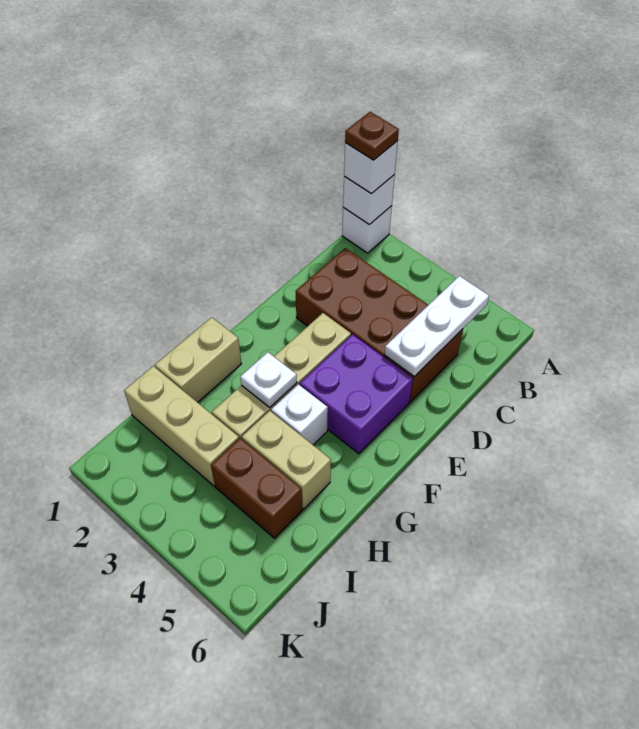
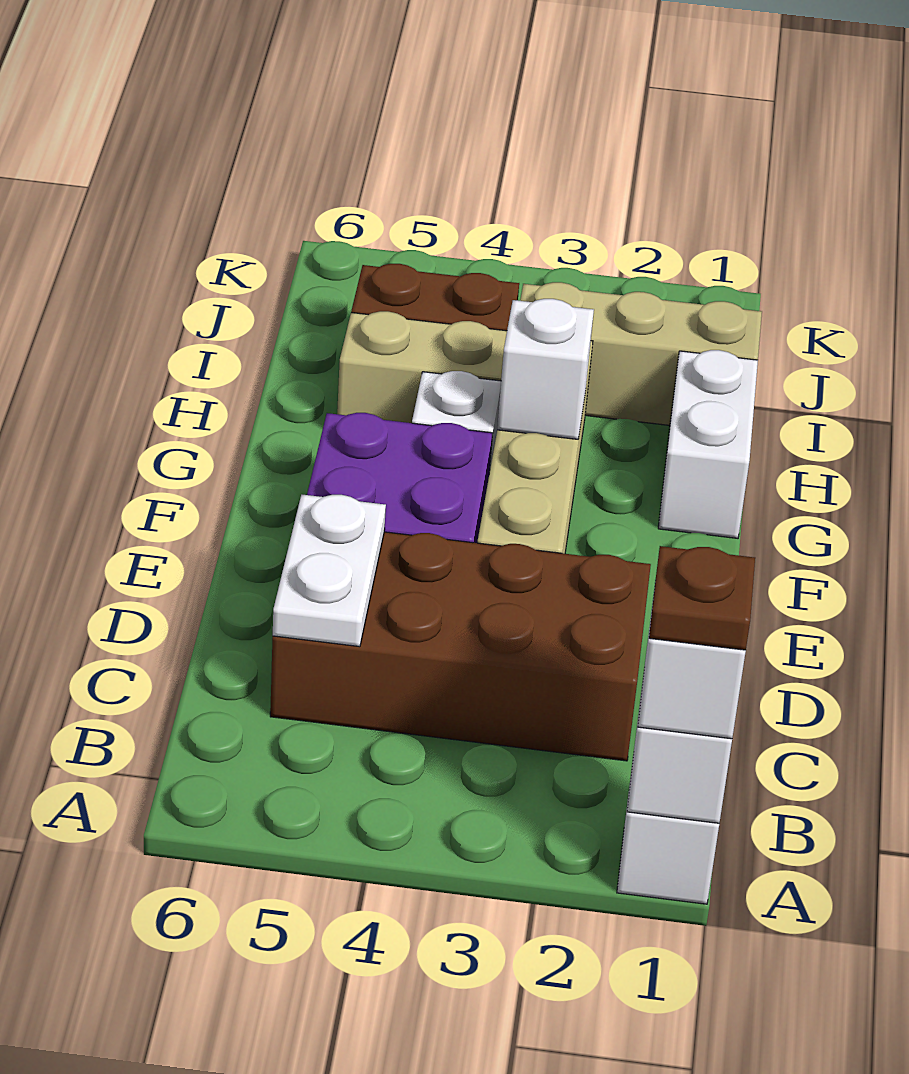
white plate B5:D5 level 2 -> white plate C5:D5 level 2
tan brick G1:H1 level 1 -> white brick G1:H1 level 1
white plate G3 level 2 -> white brick G3 level 2

